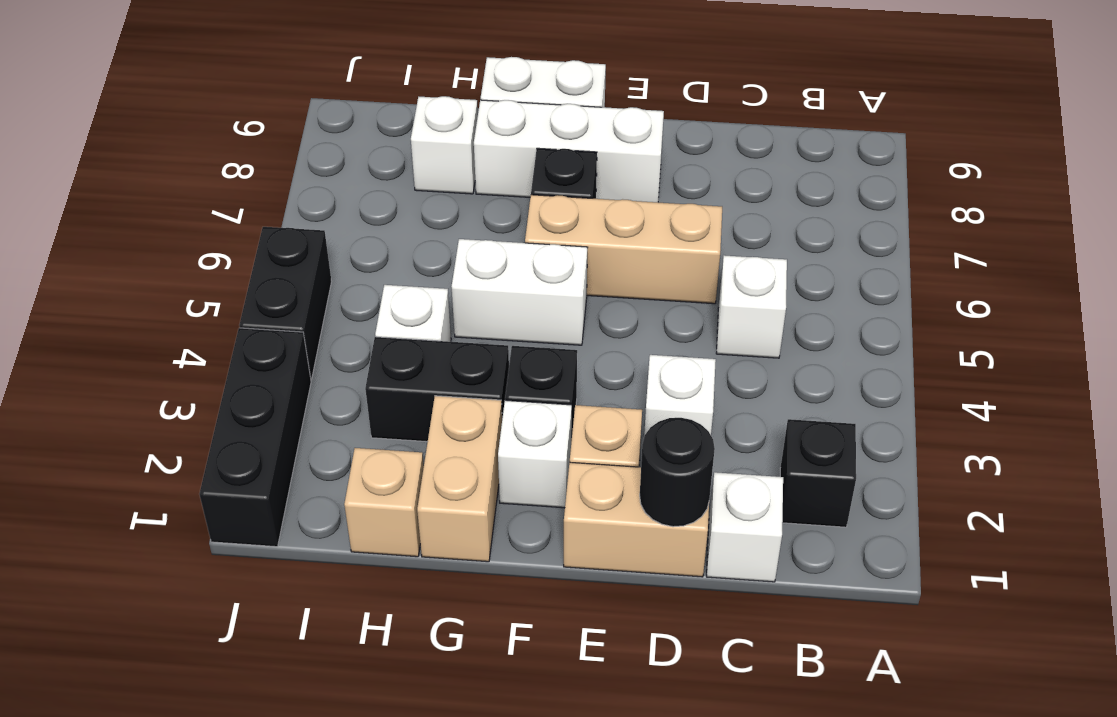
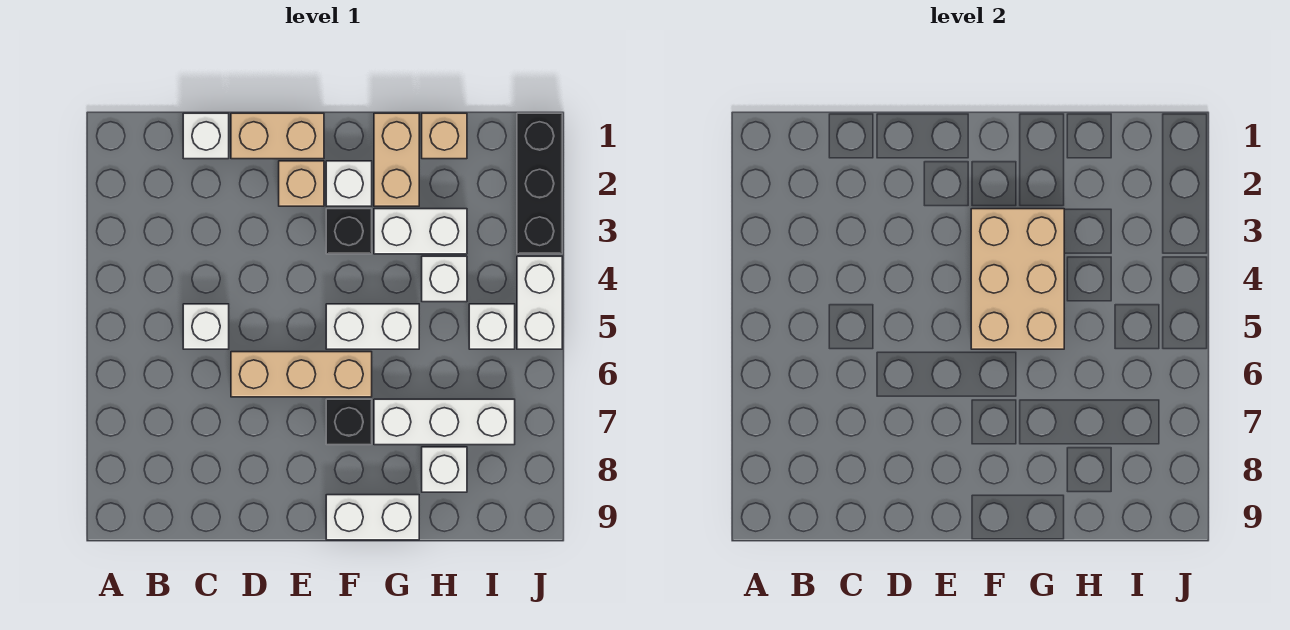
black brick B2 level 1 -> none
black round brick D1 level 2 -> none
white brick D3 level 1 -> white brick I5 level 1
white brick E8:G8 level 1 -> white brick G7:I7 level 1
none -> tan brick F3:G5 level 2
black brick G3:H3 level 1 -> white brick G3:H3 level 1
black brick J4:J5 level 1 -> white brick J4:J5 level 1

